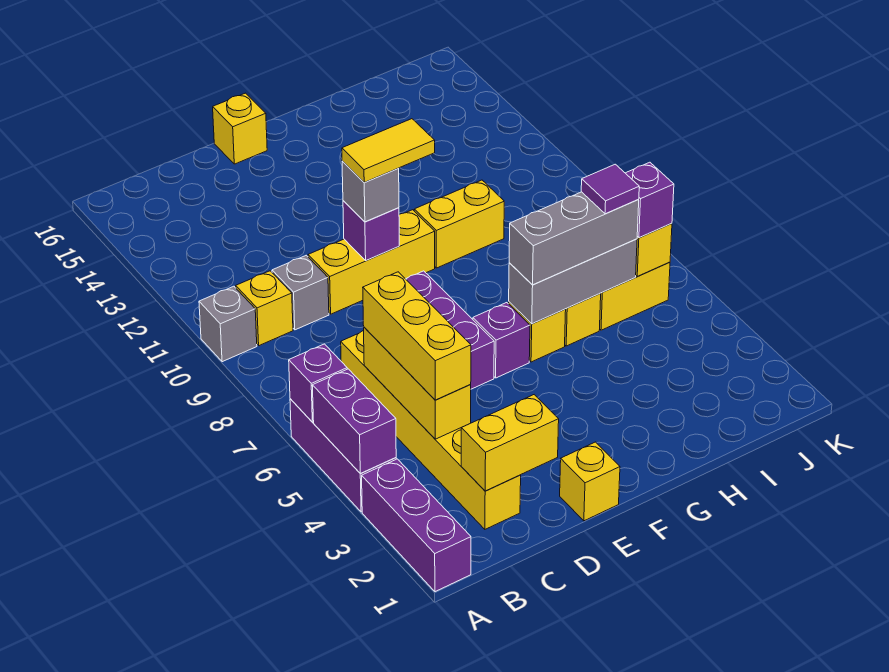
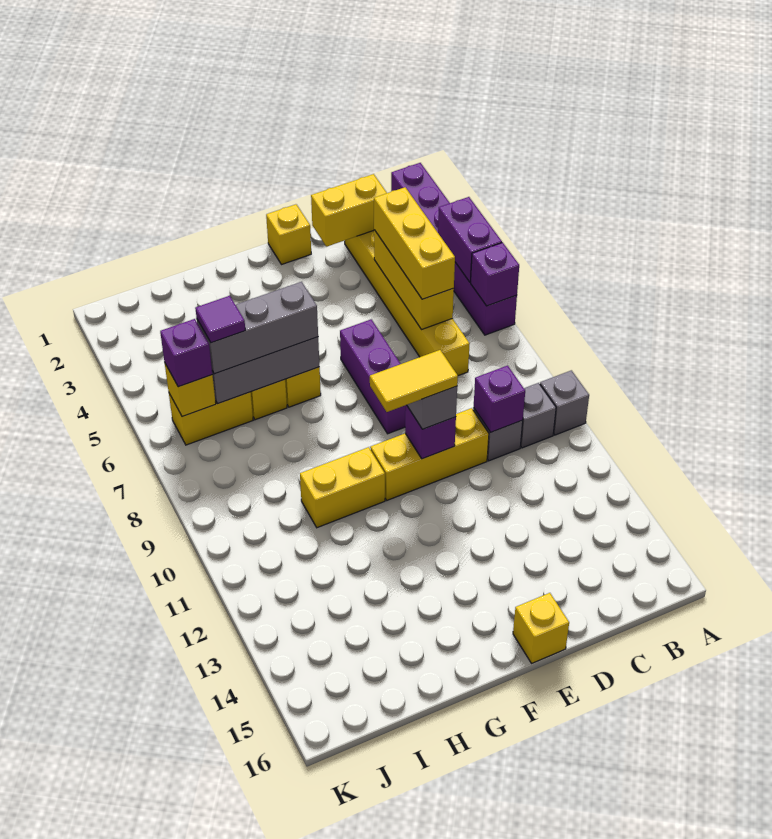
yellow brick B10 level 1 -> grey brick B10 level 1
purple brick F6 level 1 -> purple brick C10 level 2

